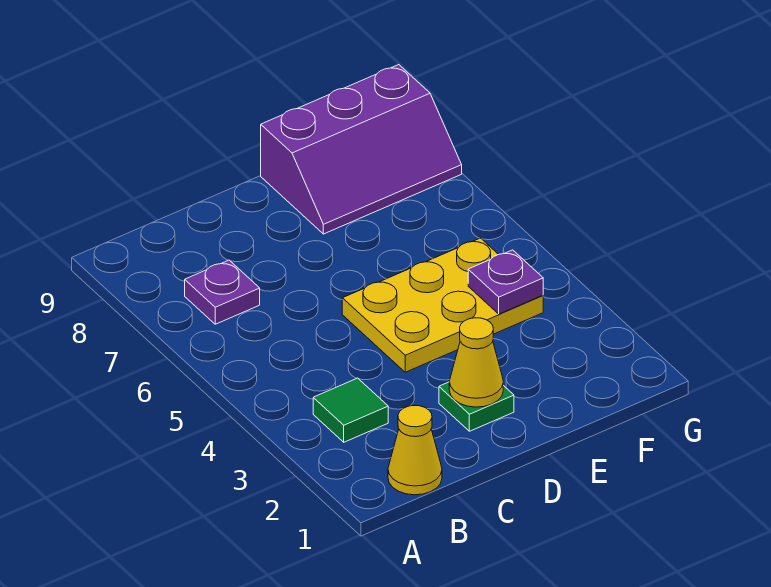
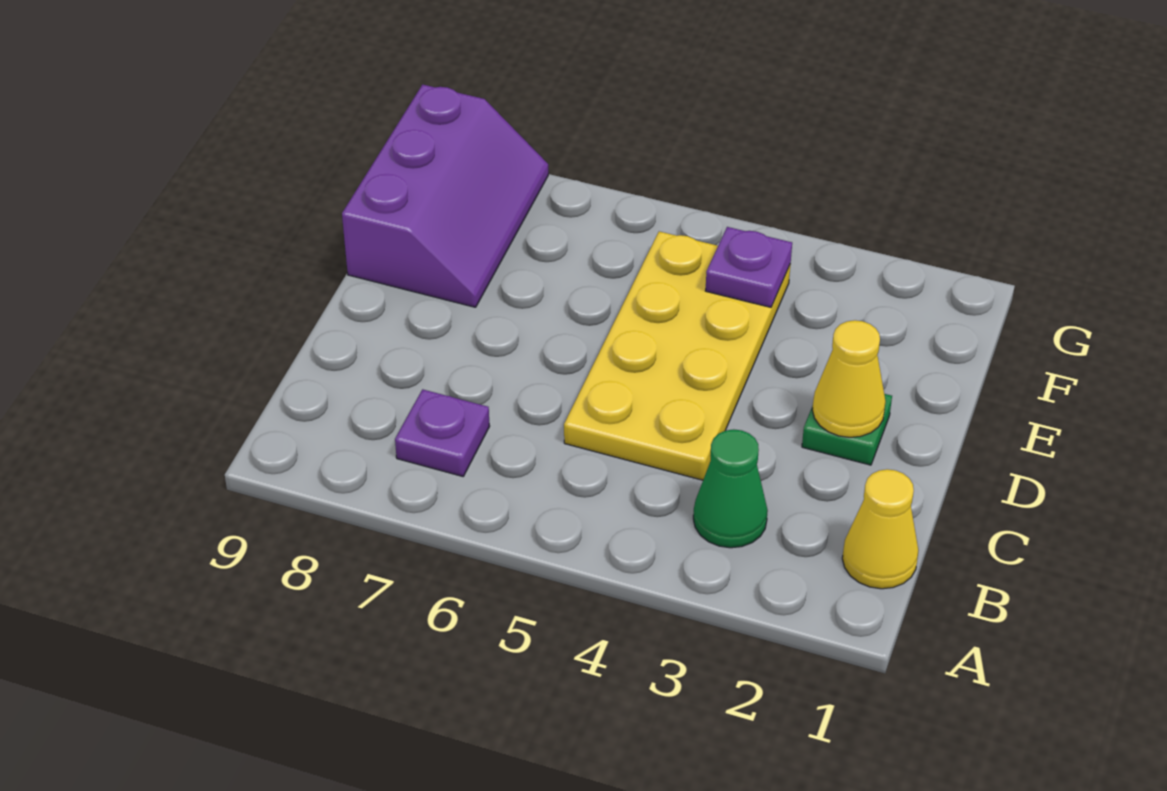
green tile B3 level 1 -> green cone B3 level 1
yellow plate D4:F5 level 1 -> yellow plate C4:F5 level 1

